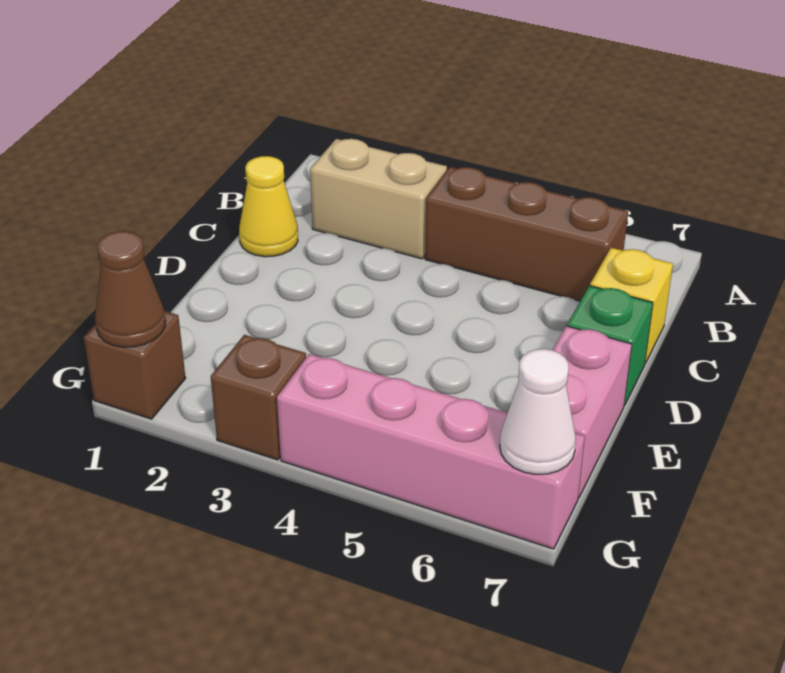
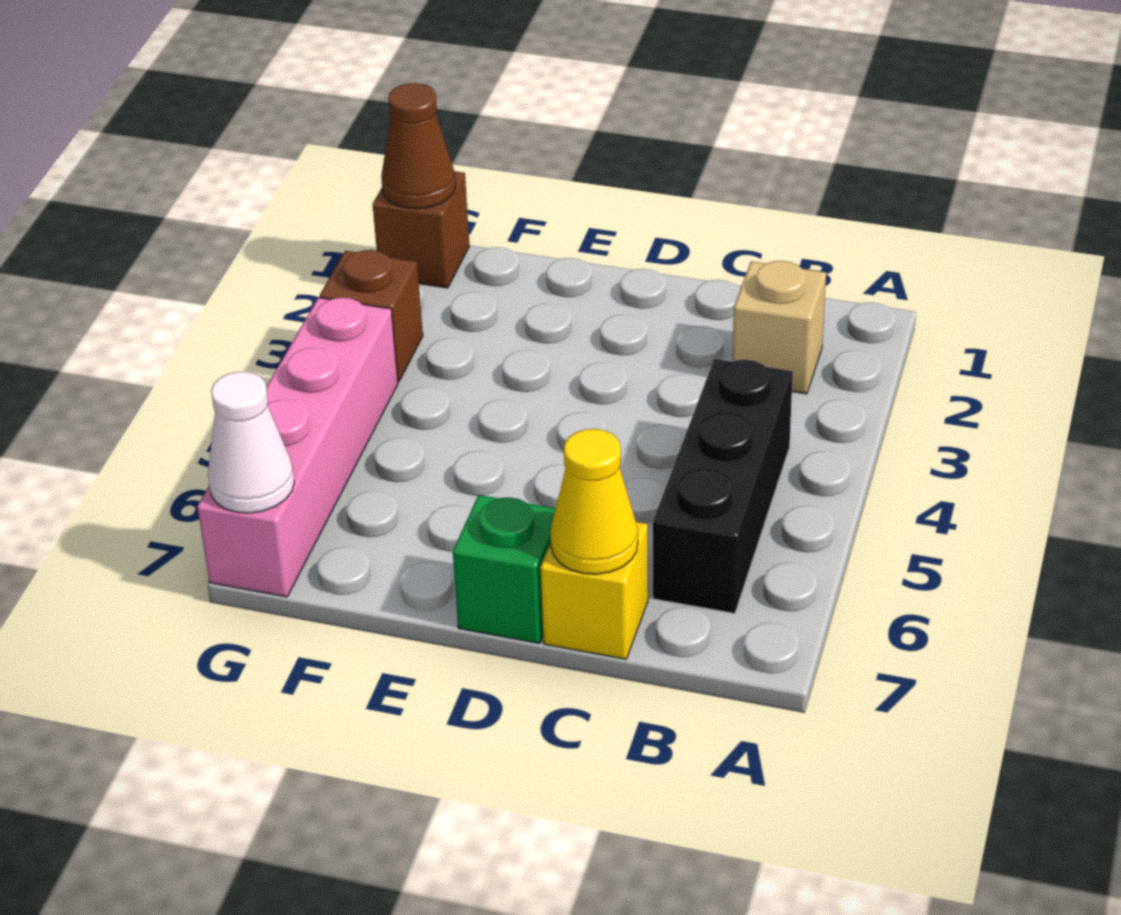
tan brick B2:B3 level 1 -> tan brick B2 level 1
brown brick B4:B6 level 1 -> black brick B4:B6 level 1
yellow cone C1 level 1 -> yellow cone C7 level 2
pink brick E7:F7 level 1 -> none

